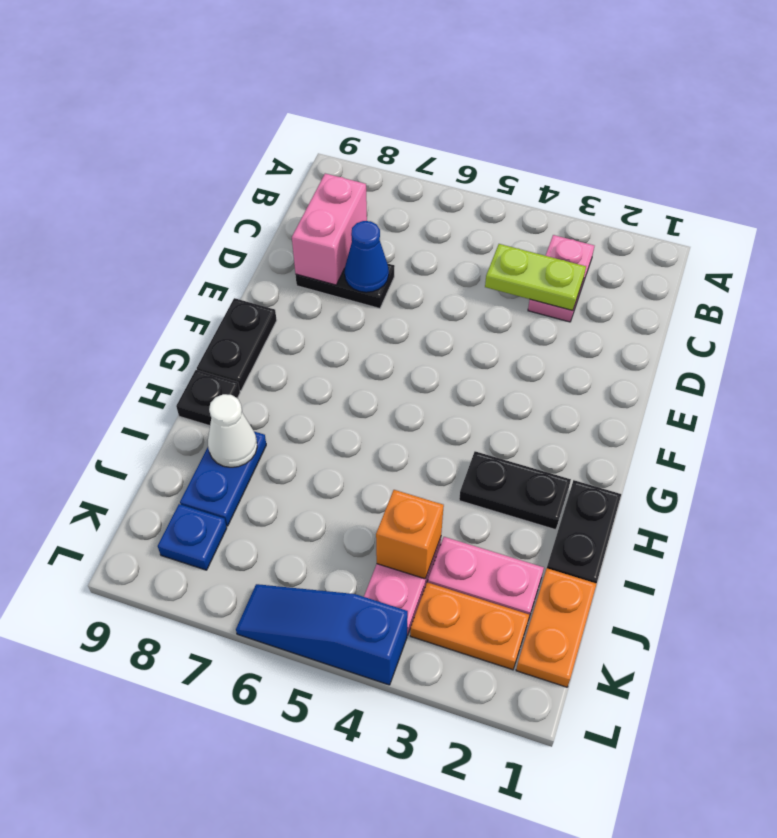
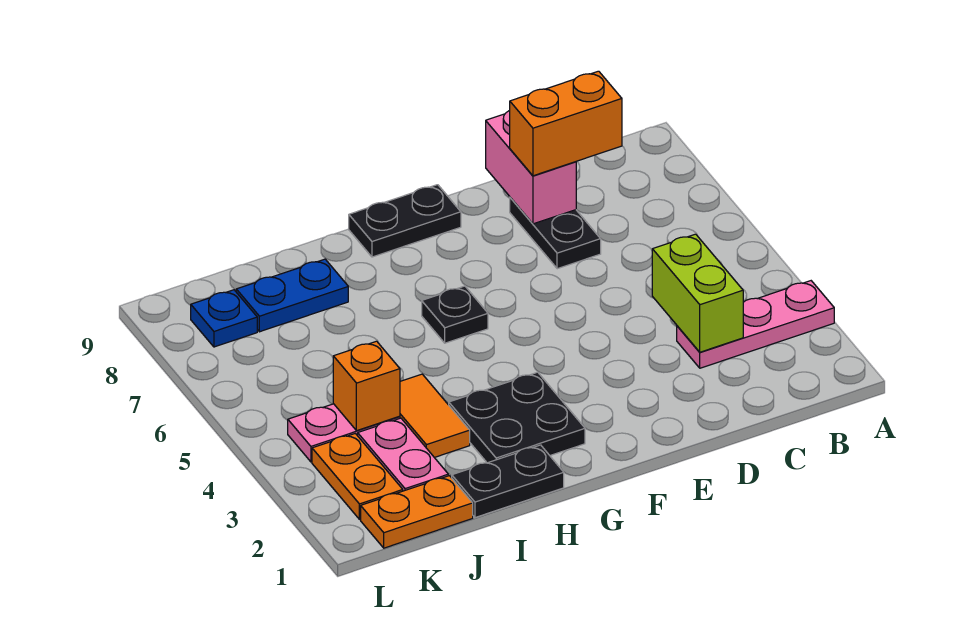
pink plate B3:C3 level 1 -> pink plate A3:C3 level 1
lime plate C3:C4 level 2 -> lime brick C3:C4 level 2
pink brick C8:D8 level 2 -> pink brick D8:D9 level 2
none -> orange brick C8:D8 level 3
blue cone D7 level 2 -> none
black plate H2:H3 level 1 -> black plate G2:H3 level 1
black plate H9 level 1 -> black plate G6 level 1
none -> orange tile I3:I4 level 1
white cone I8 level 2 -> none
blue slope L4:L6 level 1 top 4 -> none

